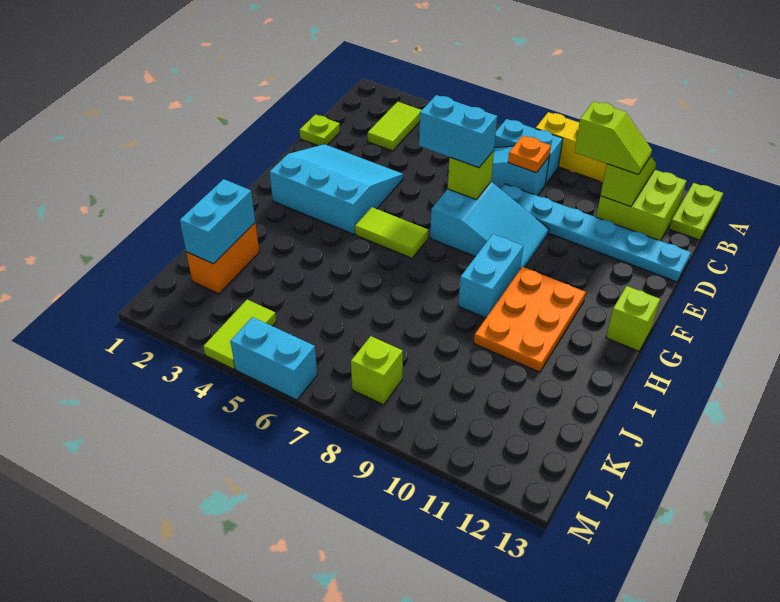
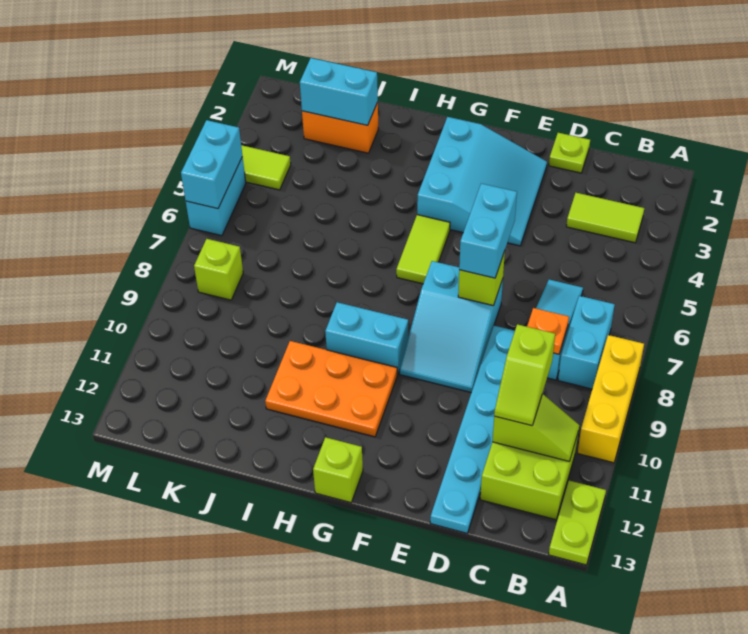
lime plate A13:B13 level 1 -> lime plate A12:A13 level 1
none -> cyan brick M5:M6 level 2

